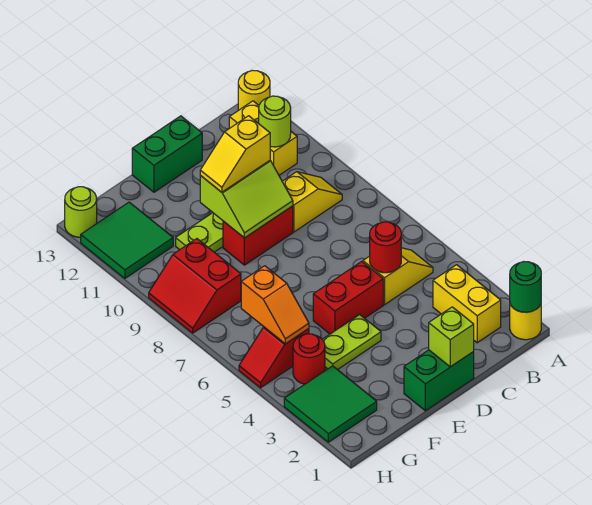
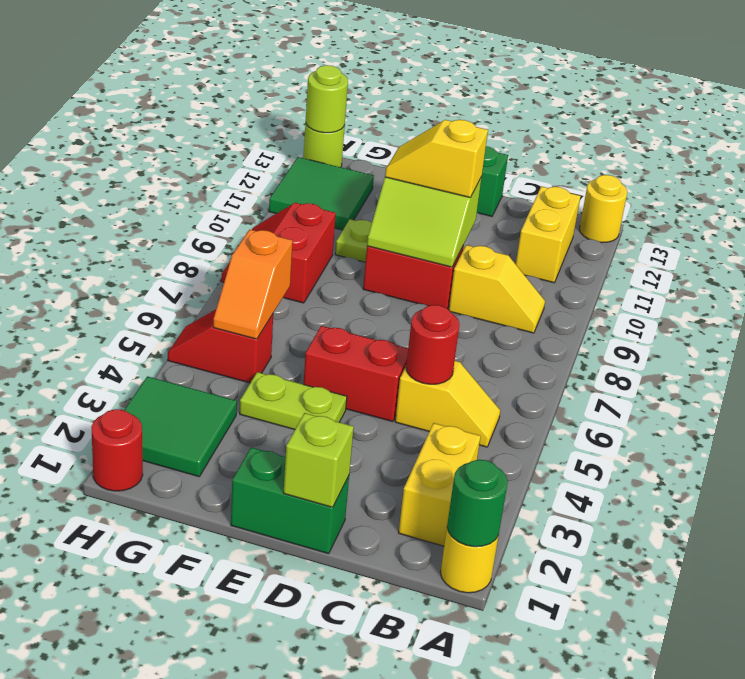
lime round brick B11 level 2 -> lime round brick H13 level 2
red round brick G4 level 1 -> red round brick H1 level 1

